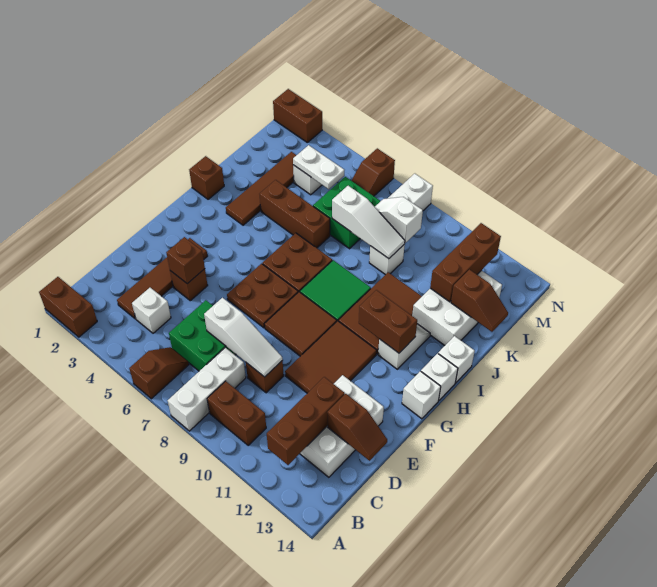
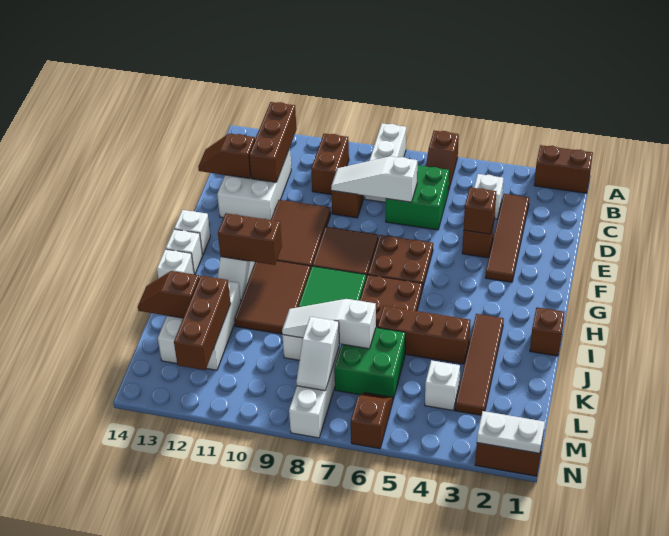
brown brick B9:B10 level 1 -> brown brick B10:C10 level 1
white plate L4:L5 level 2 -> white plate N1:N2 level 2
white slope L8:L9 level 2 top 9 -> white slope L8:M8 level 2 top L

